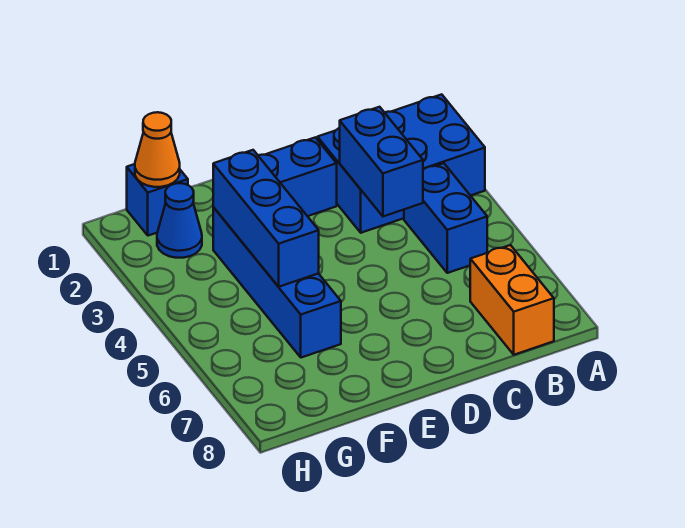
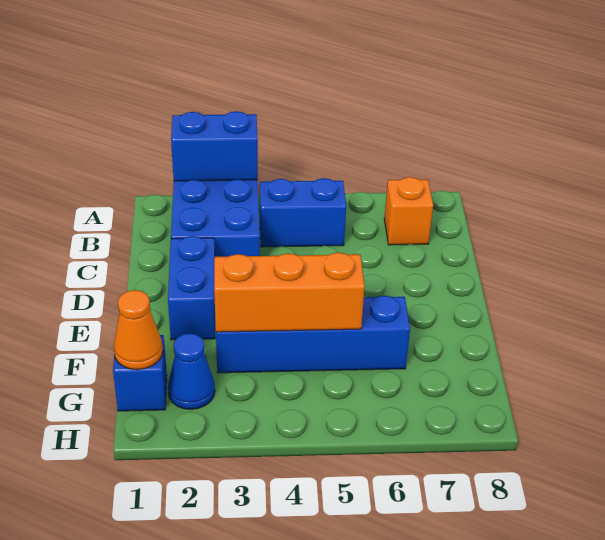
orange brick B7:B8 level 1 -> orange brick B7 level 1
blue brick C3:C4 level 2 -> blue brick A2:A3 level 2
blue brick F3:F5 level 2 -> orange brick F3:F5 level 2

